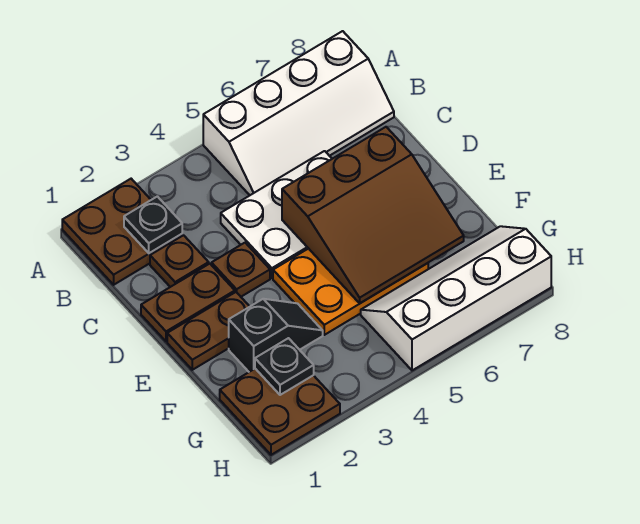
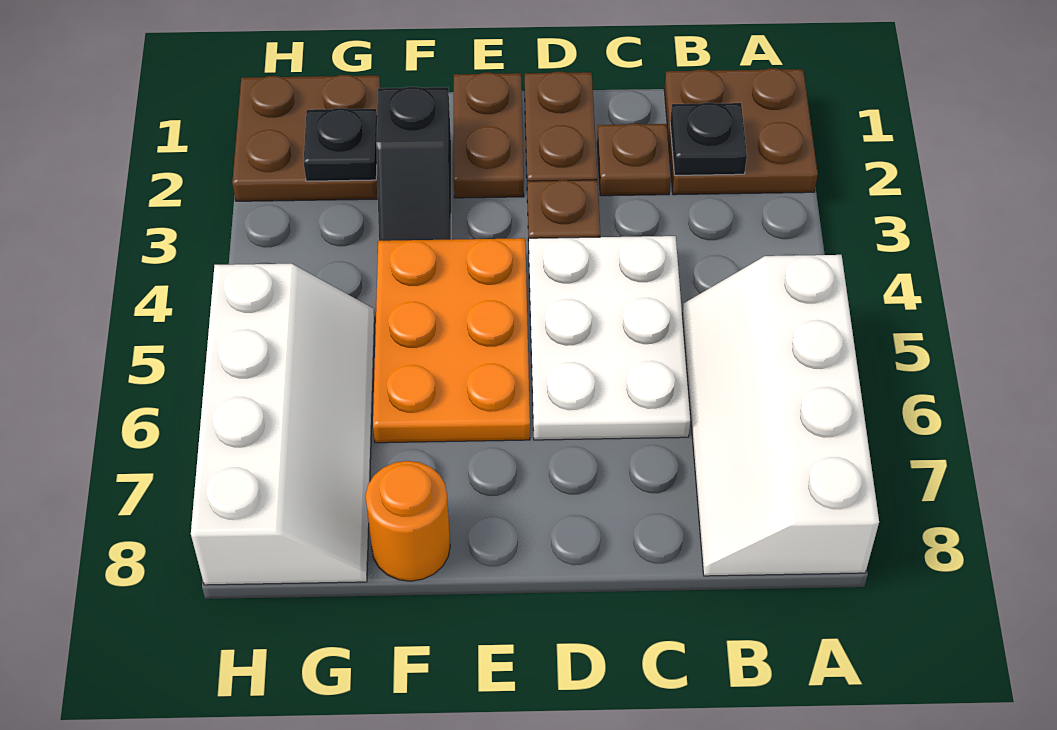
brown slope D5:F7 level 2 top D -> none
none -> orange round brick F8 level 1

